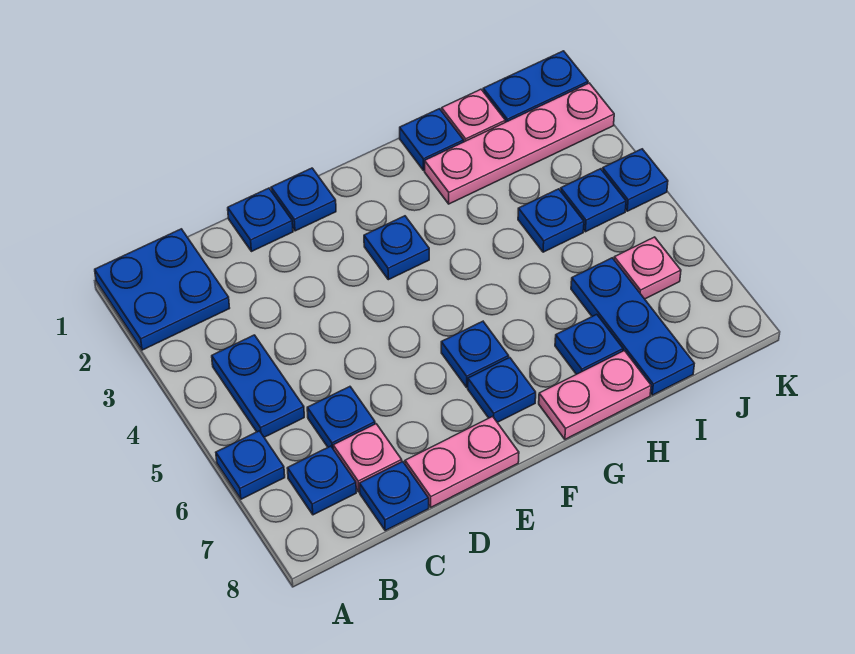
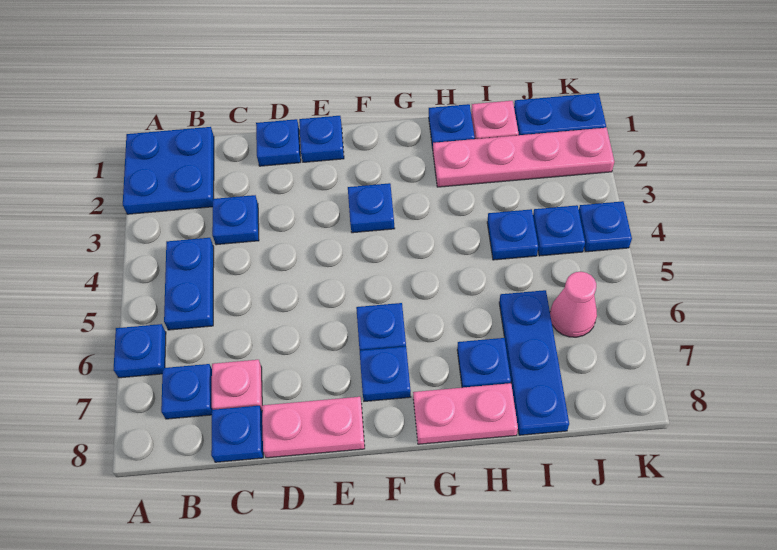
blue plate C6 level 1 -> blue plate C3 level 1
pink plate J6 level 1 -> pink cone J6 level 1

